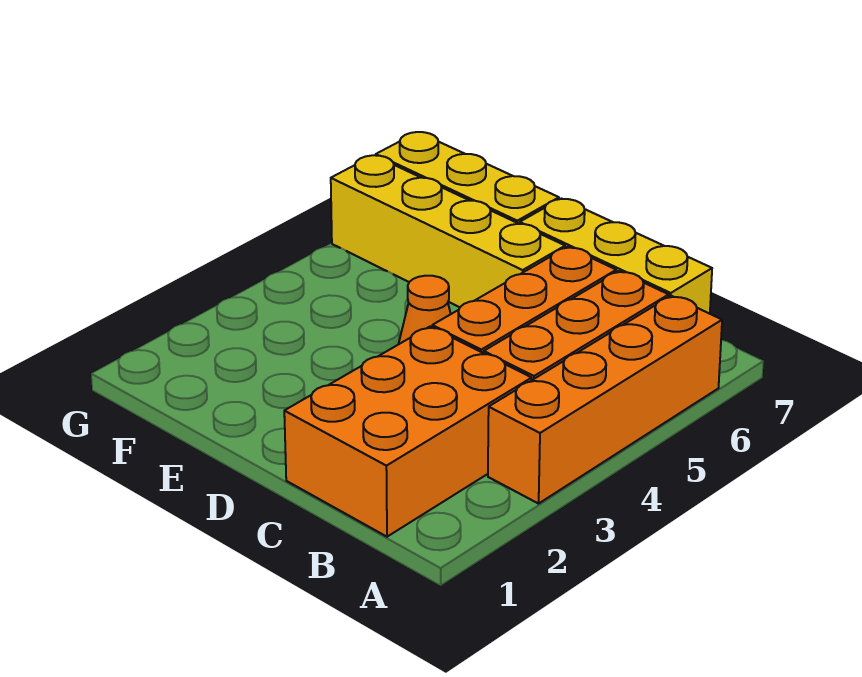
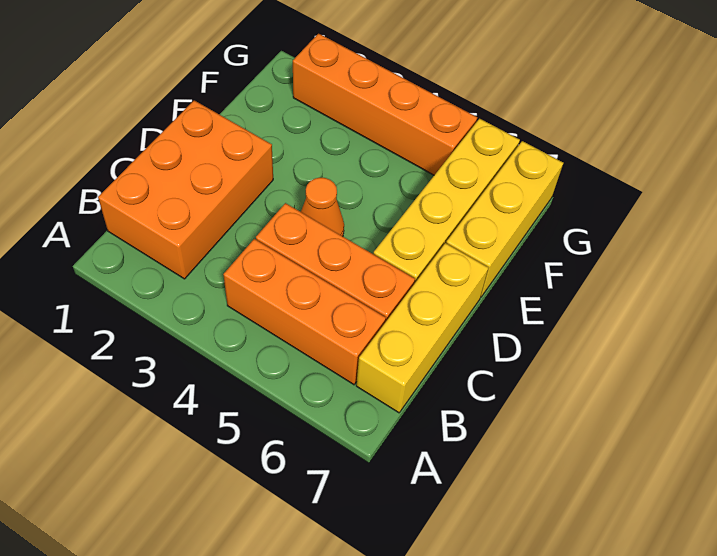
orange brick A3:A6 level 1 -> orange brick G2:G5 level 1
orange brick B1:C3 level 1 -> orange brick B1:D2 level 1

